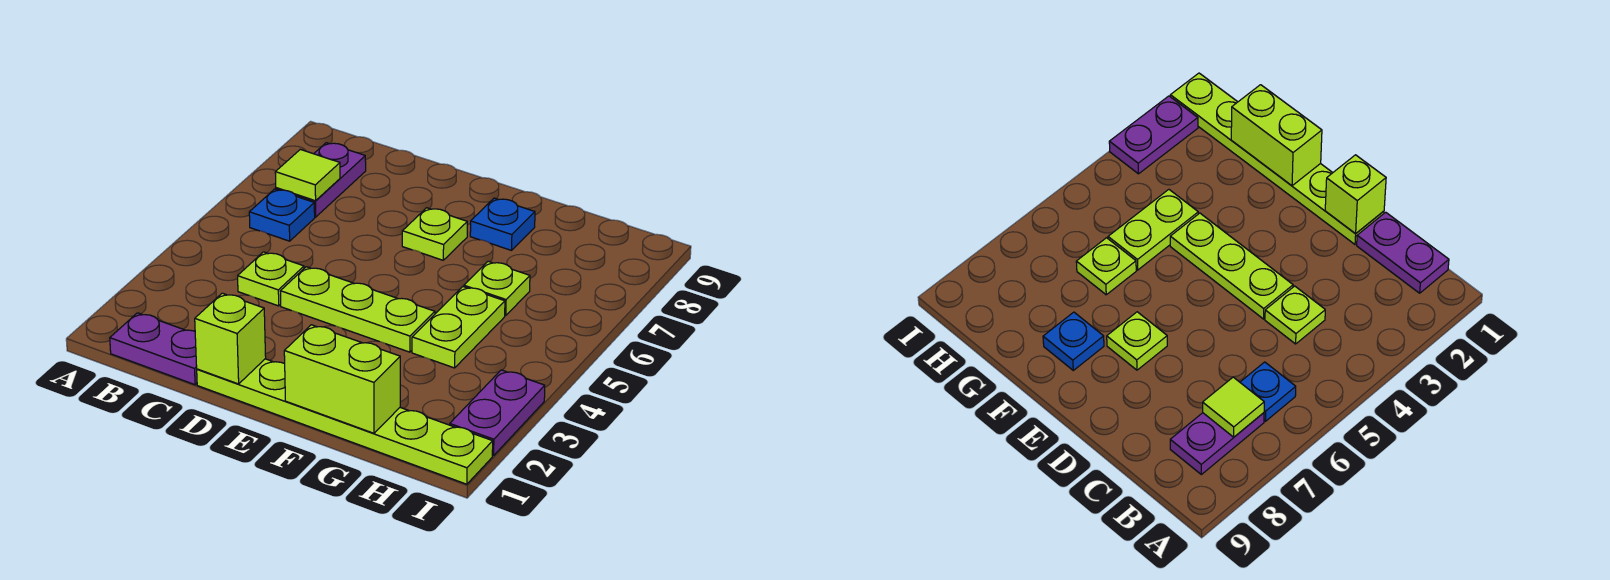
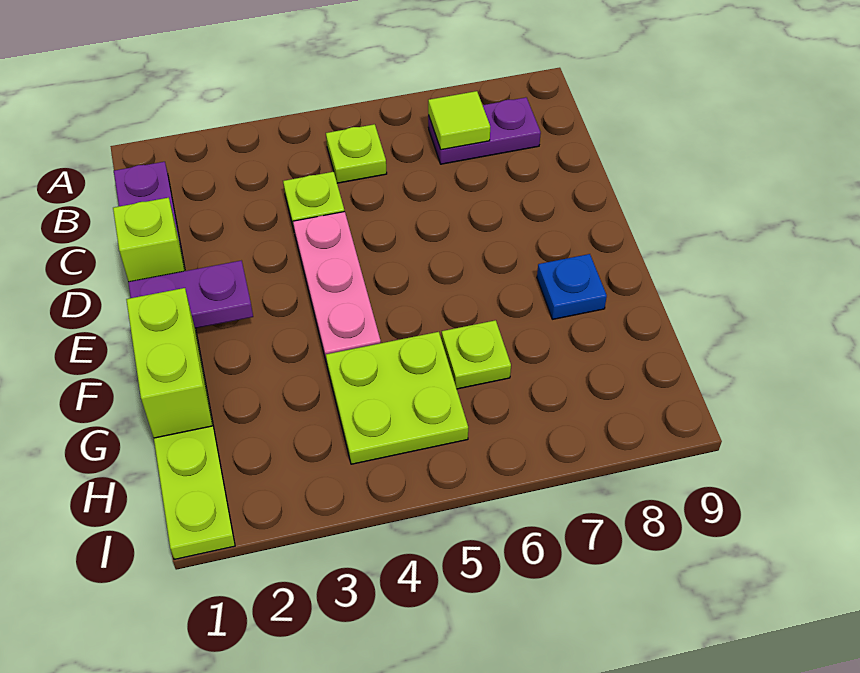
blue plate B6 level 1 -> none
lime plate D4:F4 level 1 -> pink plate D4:F4 level 1
lime plate E7 level 1 -> lime plate B5 level 1
lime plate G4:G5 level 1 -> lime plate G4:H5 level 1
purple plate I2:I3 level 1 -> purple plate E1:E2 level 2

